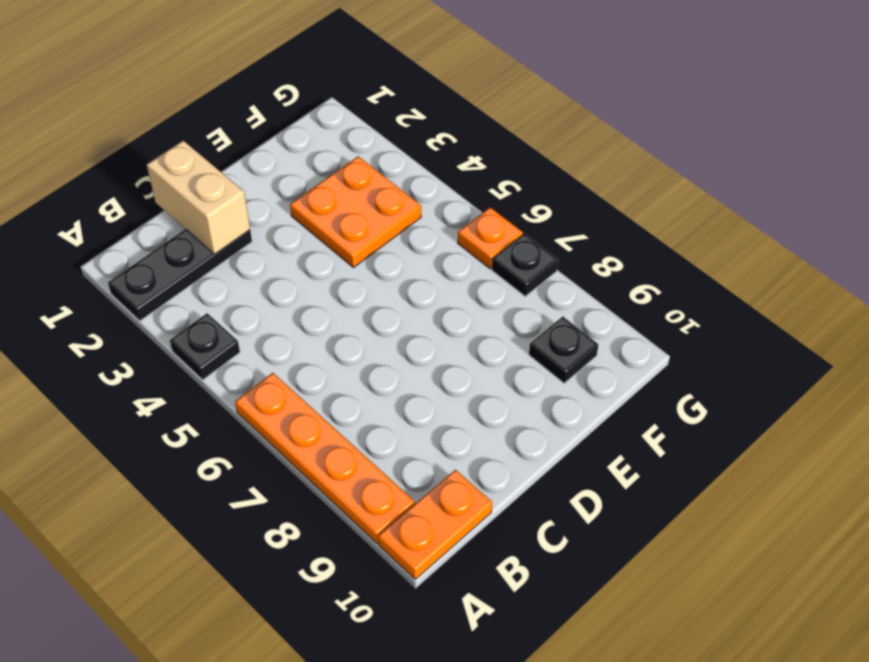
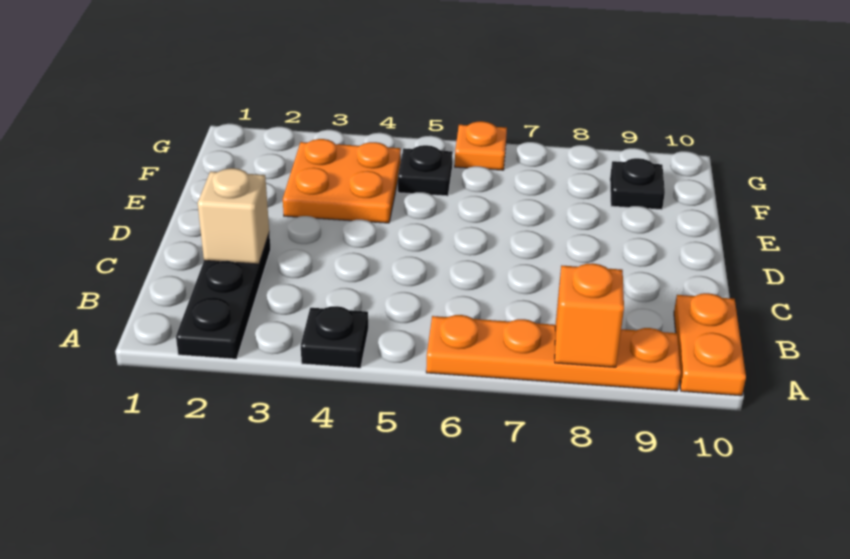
none -> orange brick A8 level 2
tan brick C1:C2 level 2 -> tan brick C2 level 2
black plate G7 level 1 -> black plate F5 level 1

